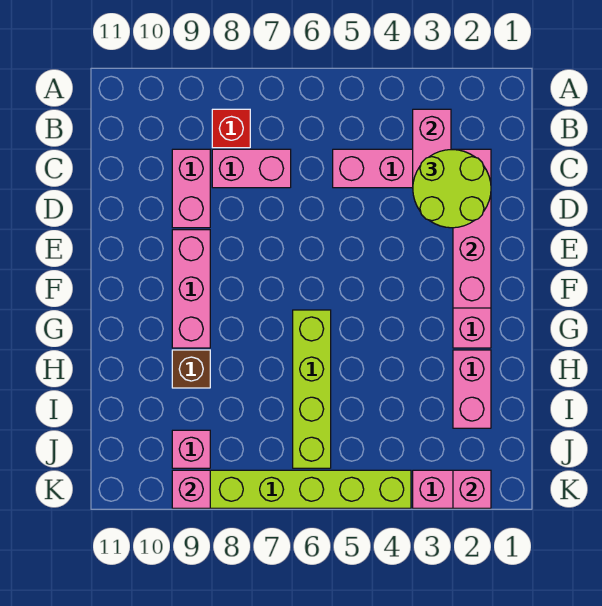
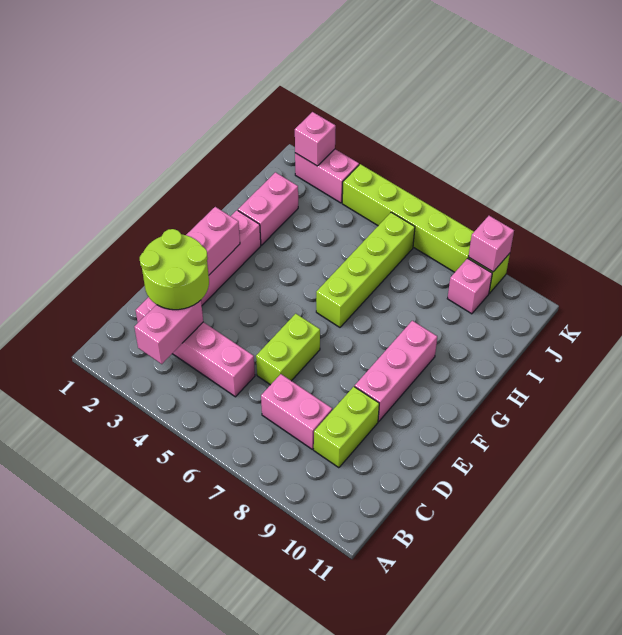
red brick B8 level 1 -> none
pink brick C9:D9 level 1 -> lime brick C9:D9 level 1
none -> lime brick D6:E6 level 1
brown brick H9 level 1 -> none

